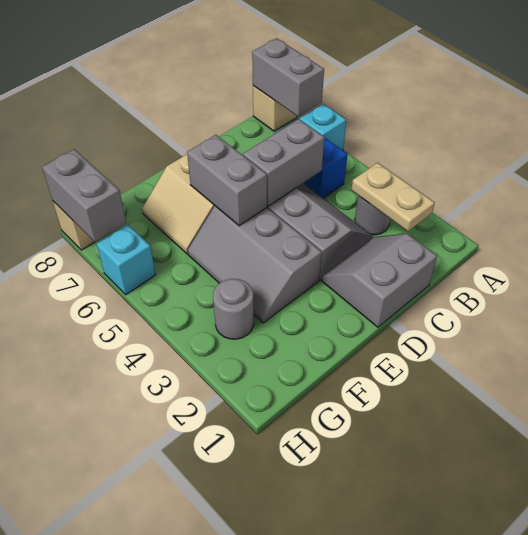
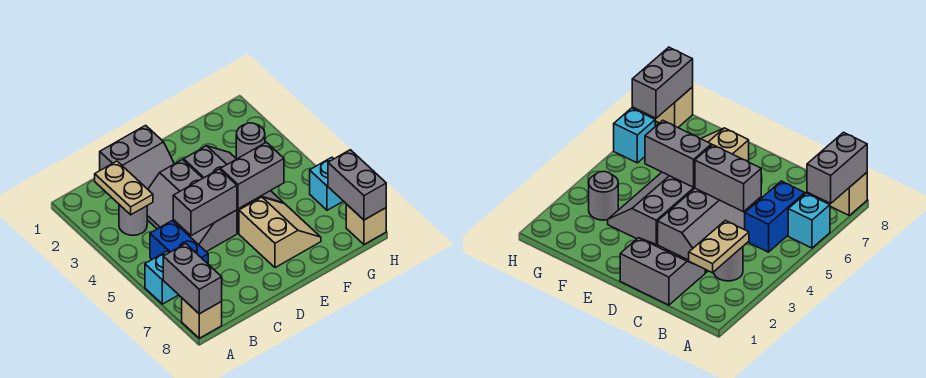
grey brick E5:E6 level 2 -> grey brick E5:F5 level 2

